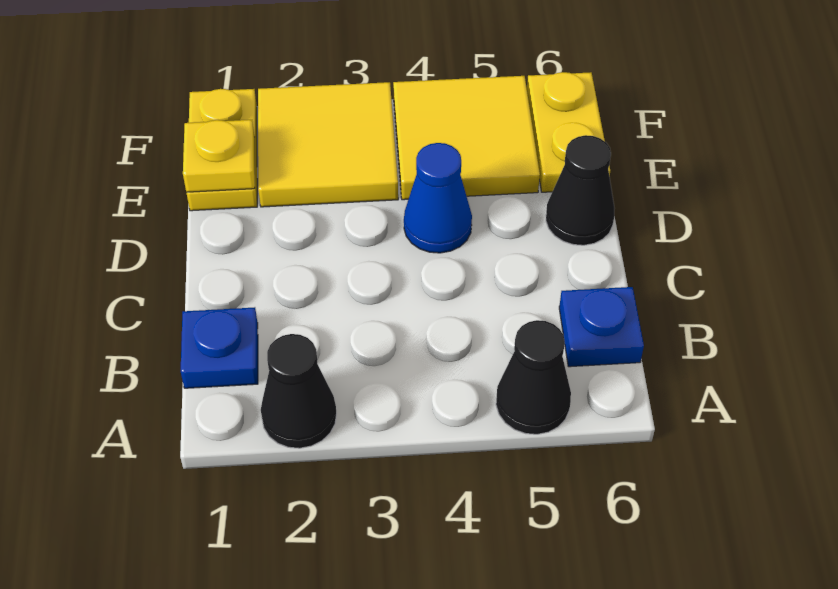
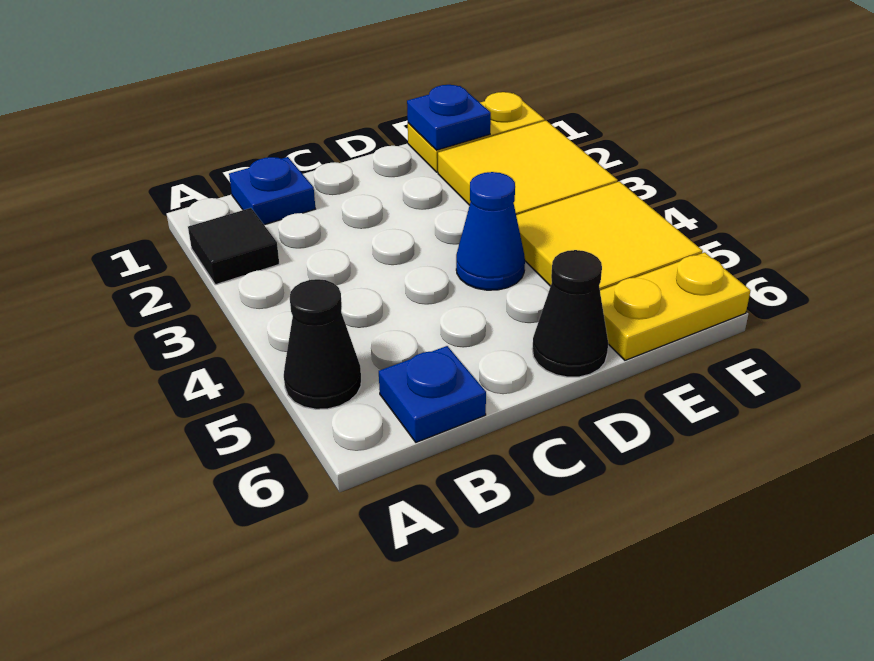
black cone A2 level 1 -> black tile A2 level 1
yellow plate E1 level 2 -> blue plate E1 level 2

